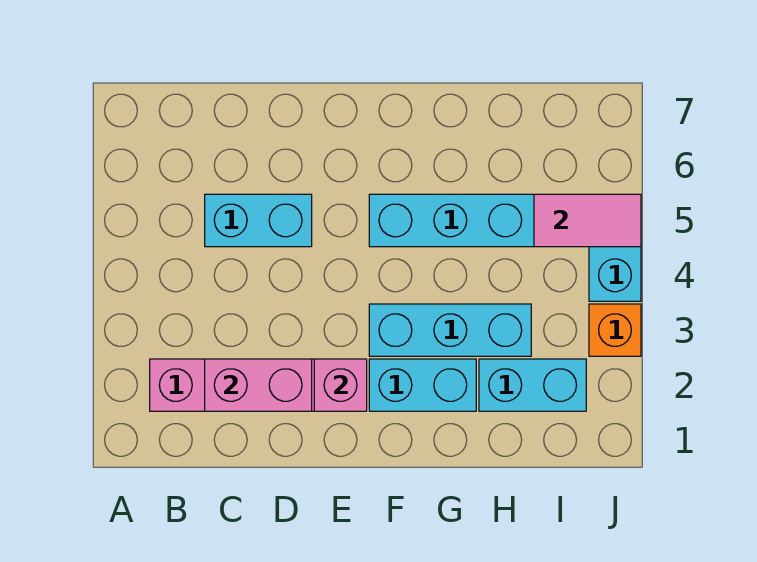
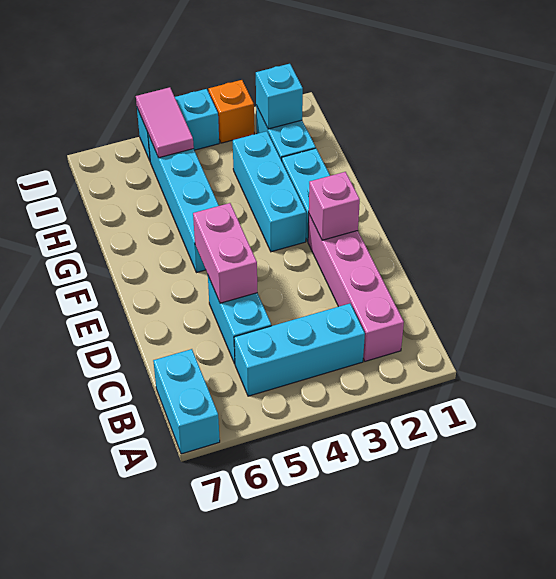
none -> cyan brick A7:B7 level 1
none -> cyan brick B3:B5 level 1
pink brick C2:D2 level 2 -> pink brick D5:E5 level 2
none -> cyan brick I2 level 2

